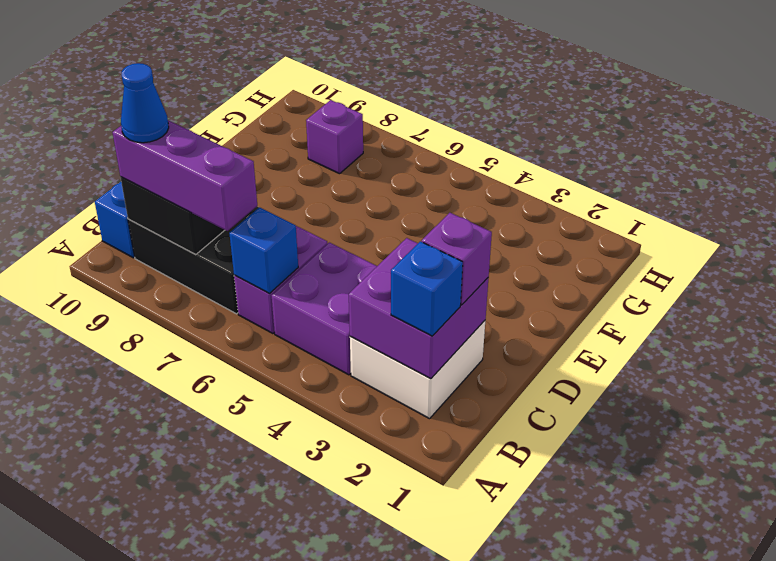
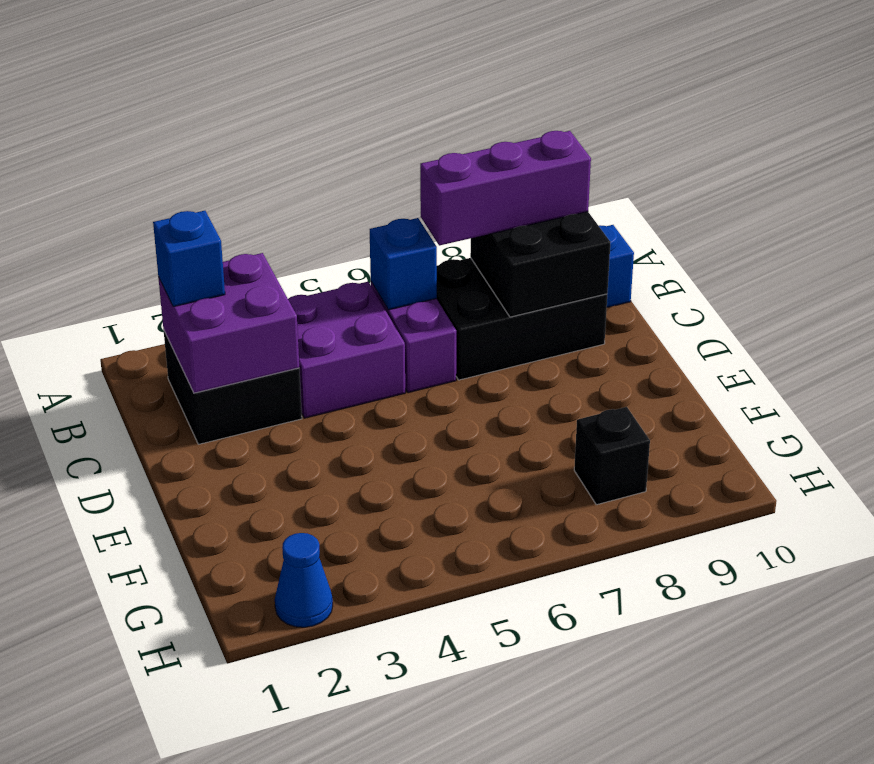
white brick B2:C3 level 1 -> black brick B2:C3 level 1
blue cone B9 level 4 -> blue cone H2 level 1
purple brick C2 level 3 -> none
purple brick G8 level 1 -> black brick G8 level 1

